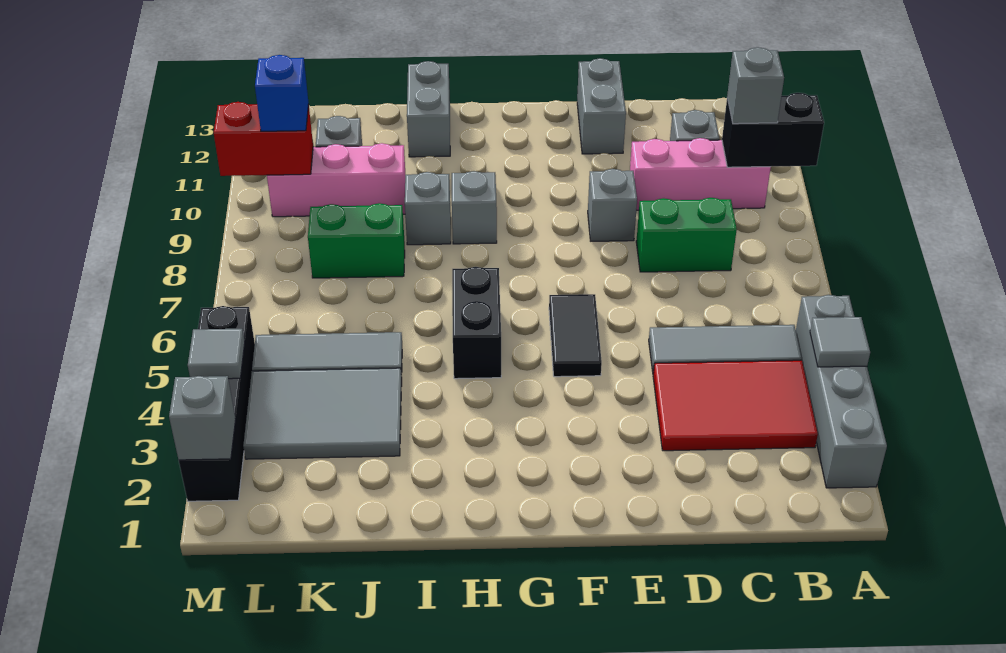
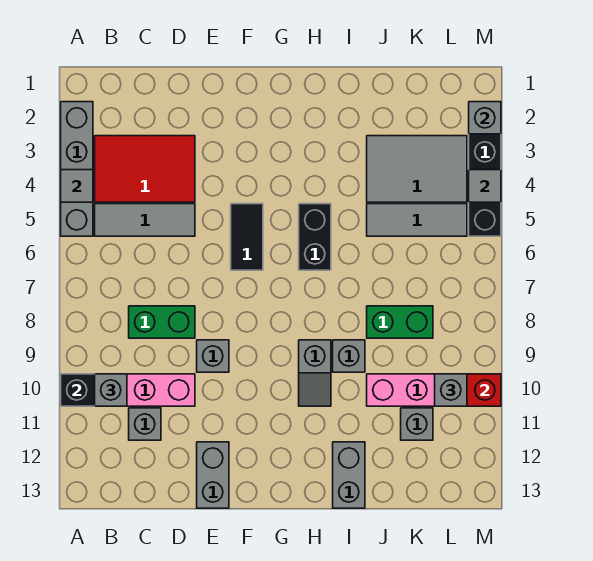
blue brick L10 level 3 -> grey brick L10 level 3

